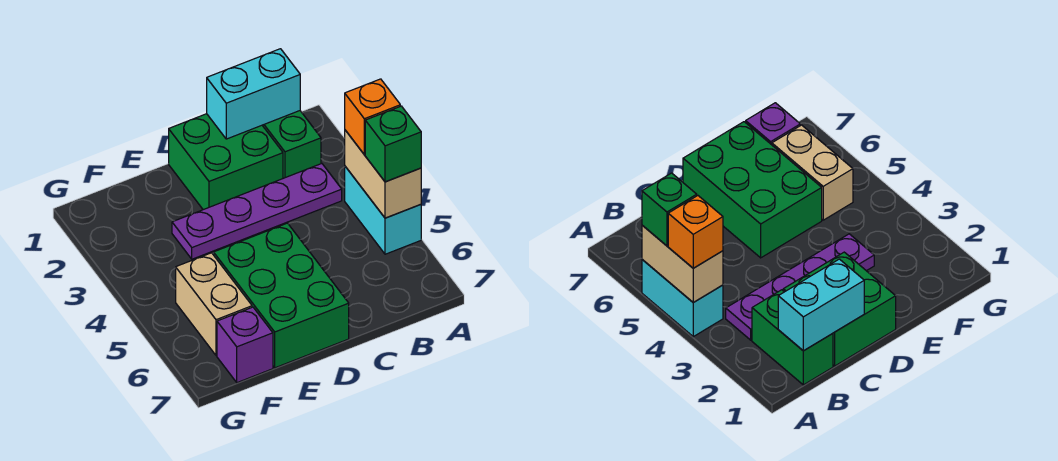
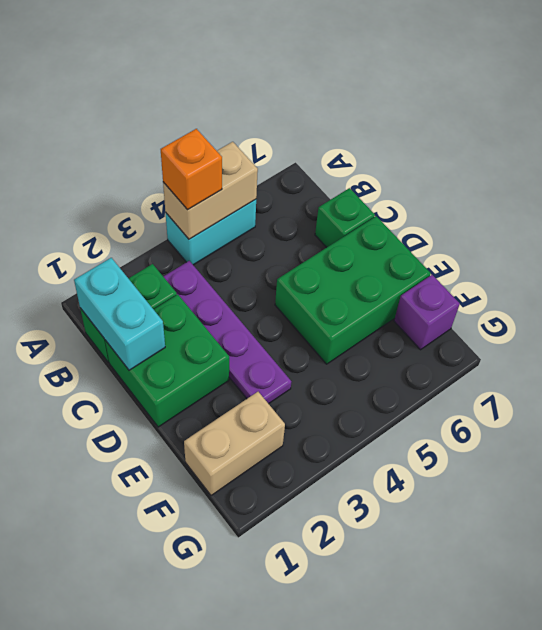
green brick A5 level 3 -> green brick C7 level 1
tan brick F5:F6 level 1 -> tan brick F1:F2 level 1

